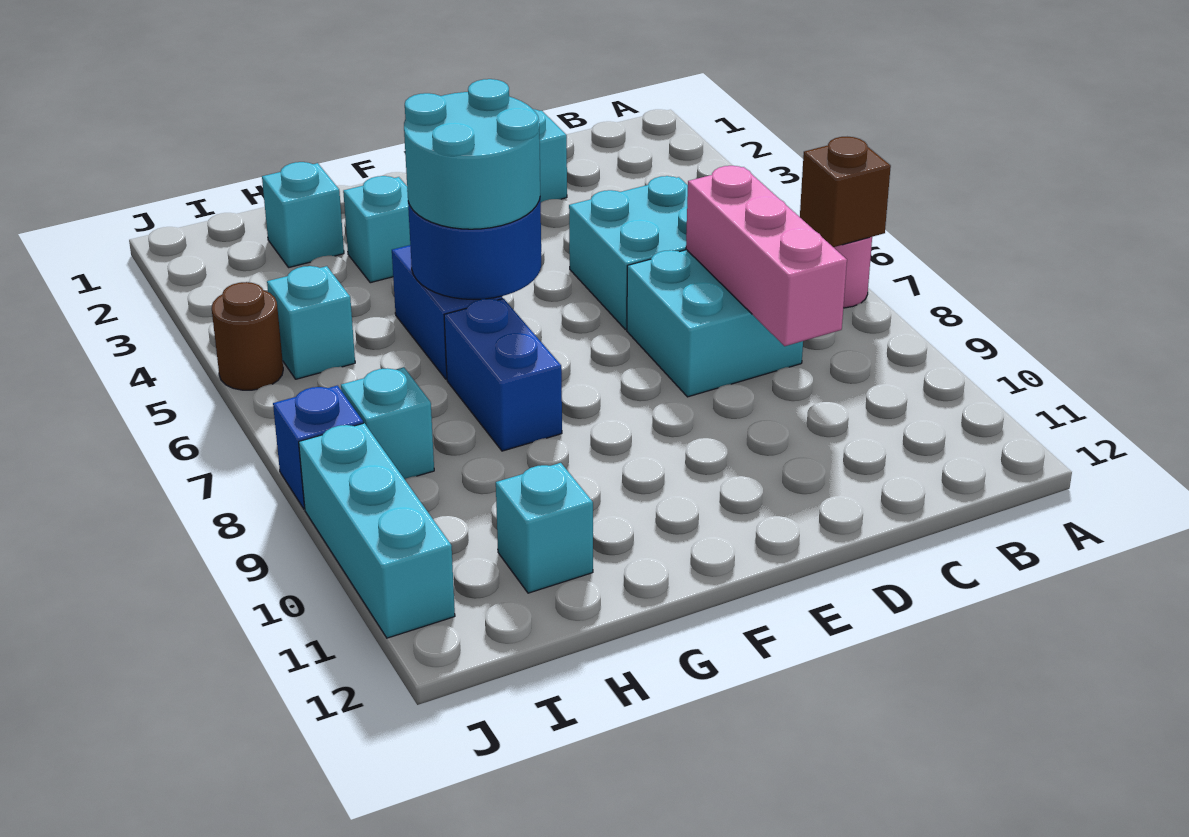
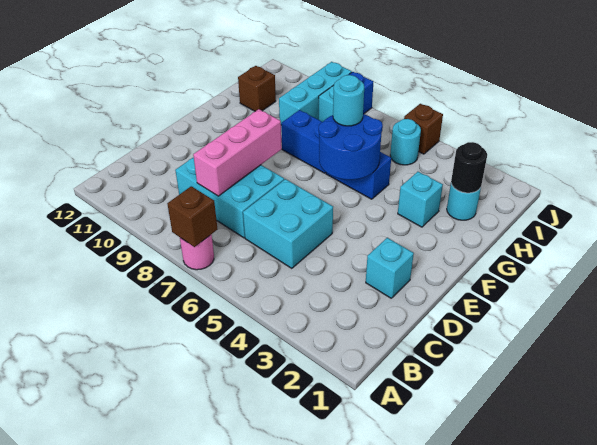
cyan brick C7:D8 level 1 -> cyan brick C7:D9 level 1
pink brick C7:C9 level 2 -> pink brick C8:E8 level 2
cyan round brick F5:G6 level 3 -> cyan round brick G6 level 3
cyan brick H2 level 1 -> cyan round brick H2 level 1
none -> black round brick H2 level 2
cyan brick H11 level 1 -> brown brick H11 level 1
cyan brick I5 level 1 -> cyan round brick I5 level 1
brown round brick J5 level 1 -> brown brick J5 level 1
cyan brick J9:J11 level 1 -> cyan brick H9:J9 level 1

